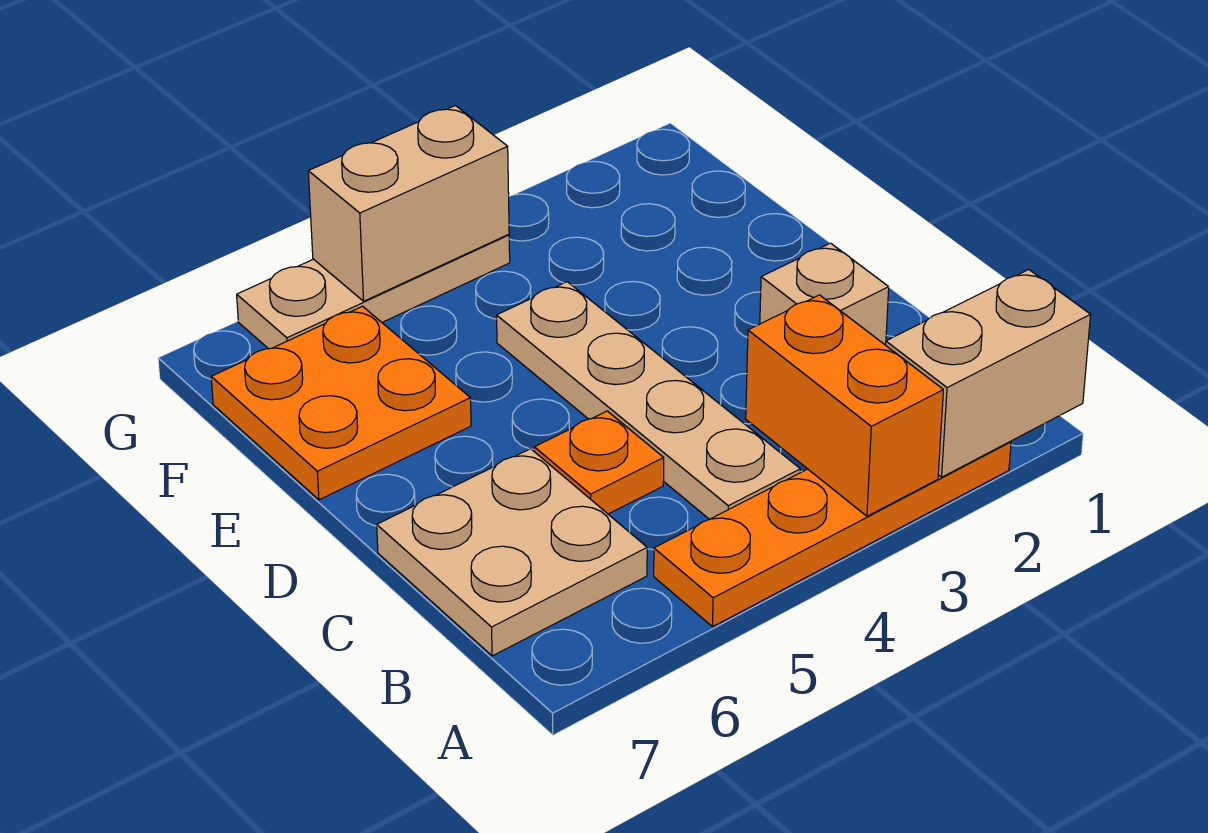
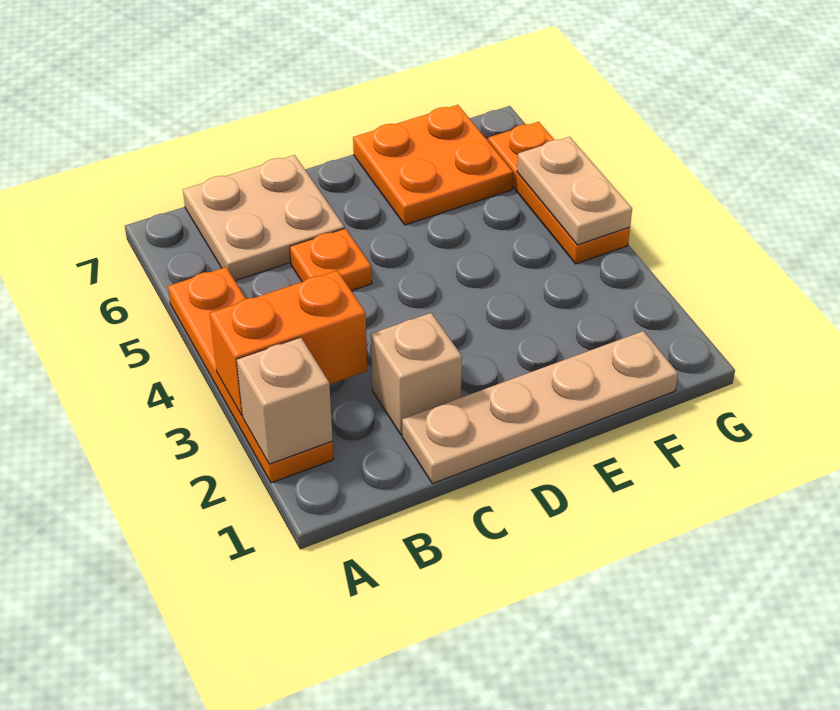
tan brick A1:A2 level 2 -> tan brick A2 level 2
tan plate B4:E4 level 1 -> tan plate C1:F1 level 1
tan plate G4:G6 level 1 -> orange plate G4:G6 level 1
tan brick G4:G5 level 2 -> tan plate G4:G5 level 2

